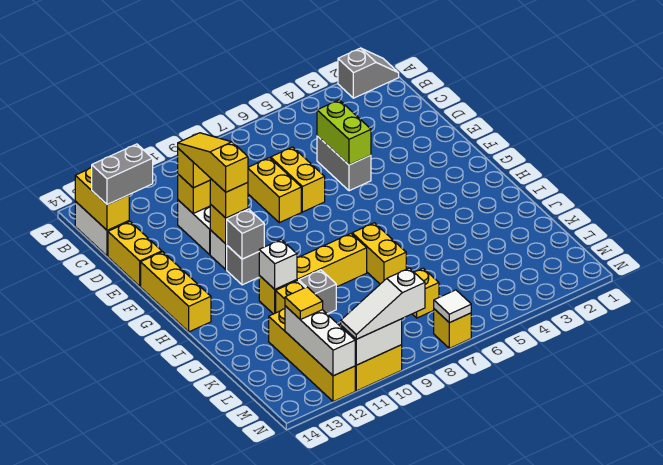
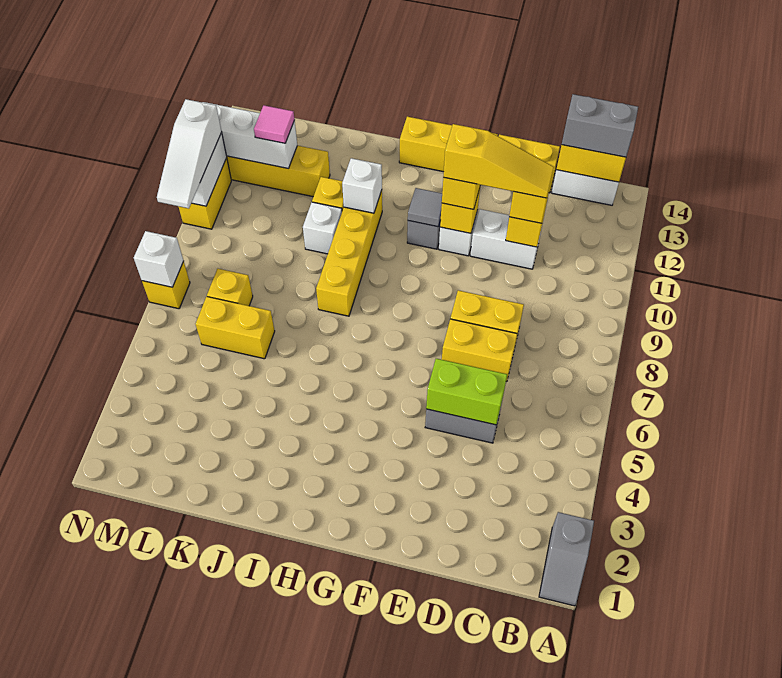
grey brick C13:C14 level 3 -> grey brick B14:C14 level 3
grey brick G11 level 2 -> grey tile G11 level 2
yellow brick I7:J7 level 1 -> yellow brick K6:L6 level 1
grey brick J10 level 1 -> white brick J10 level 1
yellow tile L12 level 3 -> pink tile L12 level 3
white tile N7 level 2 -> white brick N7 level 2
white slope N9:N11 level 3 top 9 -> white slope N9:N11 level 3 top 11

